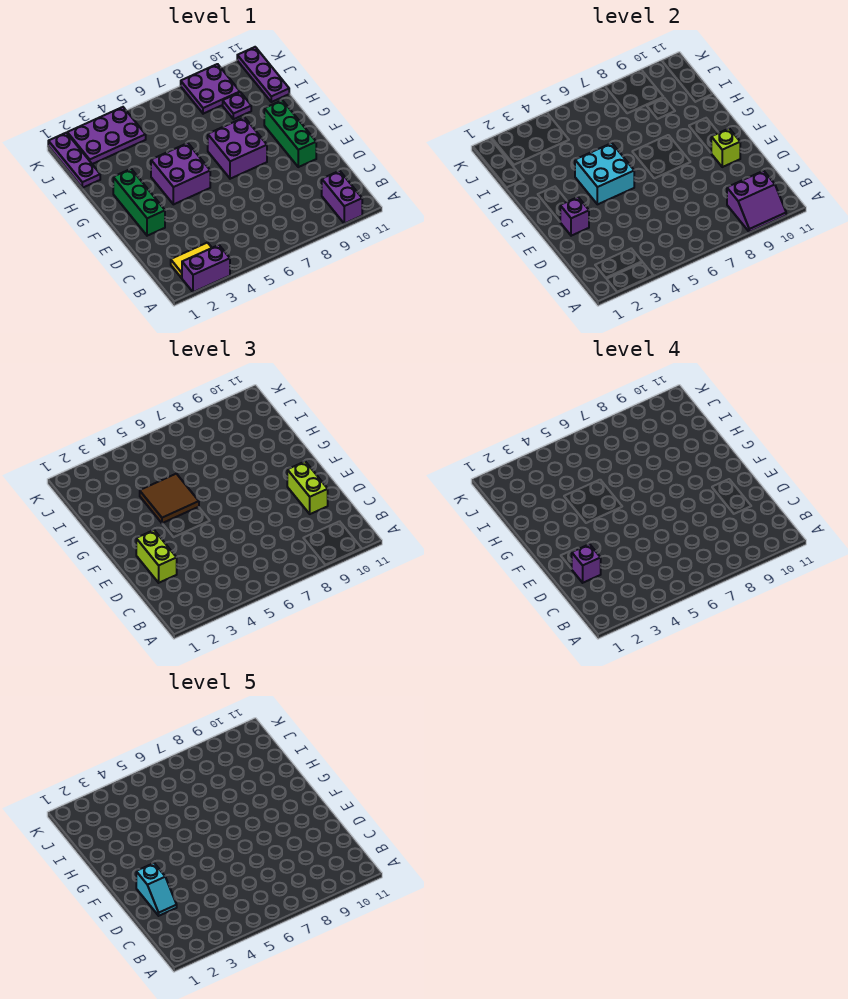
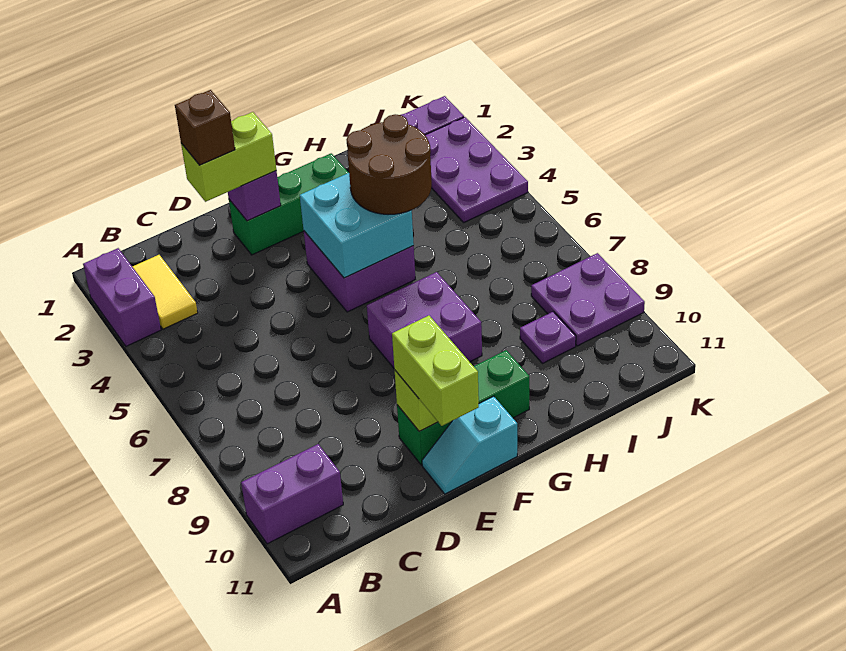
purple slope A9:B10 level 2 top B -> none
purple brick D2 level 4 -> brown brick D2 level 4
cyan slope D2:E2 level 5 top E -> cyan slope E11:F11 level 1 top F
lime brick D10:E10 level 3 -> lime brick E10:E11 level 3
brown tile G4:H5 level 3 -> brown round brick G4:H5 level 3
purple plate I11:K11 level 1 -> none

